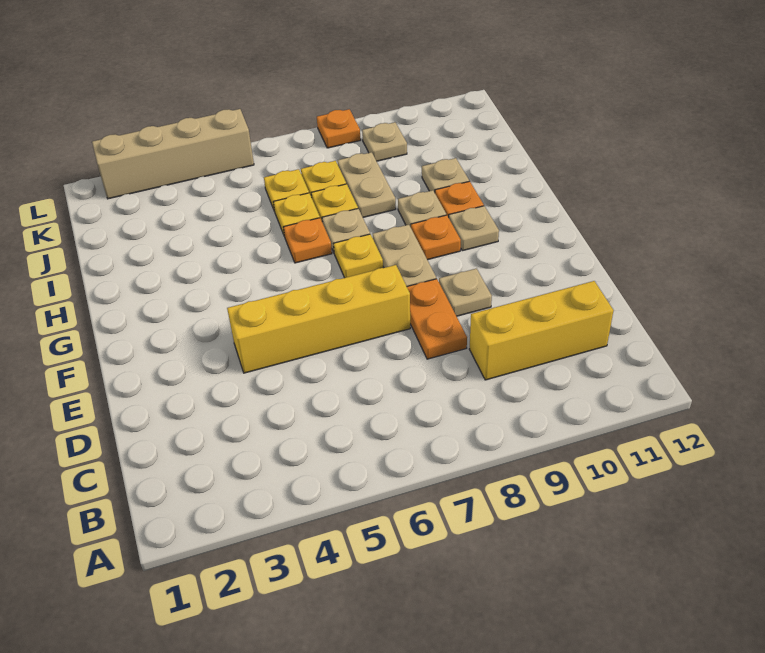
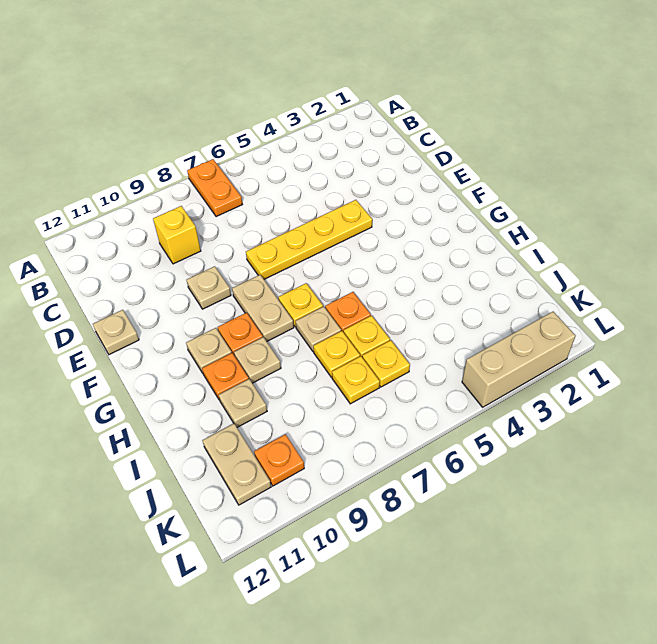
yellow brick C9:C11 level 1 -> yellow brick C9 level 1
orange plate D8:E8 level 1 -> orange plate A7:B7 level 1
yellow brick E4:E7 level 1 -> yellow plate E4:E7 level 1
tan plate I8:J8 level 1 -> tan plate J11:K11 level 1
tan plate K9 level 1 -> tan plate E12 level 1
tan brick L2:L5 level 1 -> tan brick L2:L4 level 1
orange plate L8 level 1 -> orange plate K10 level 1

